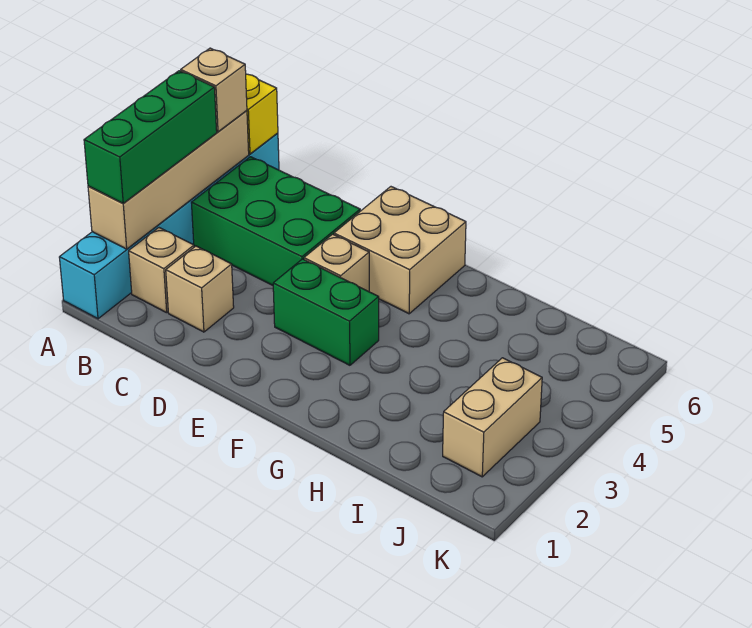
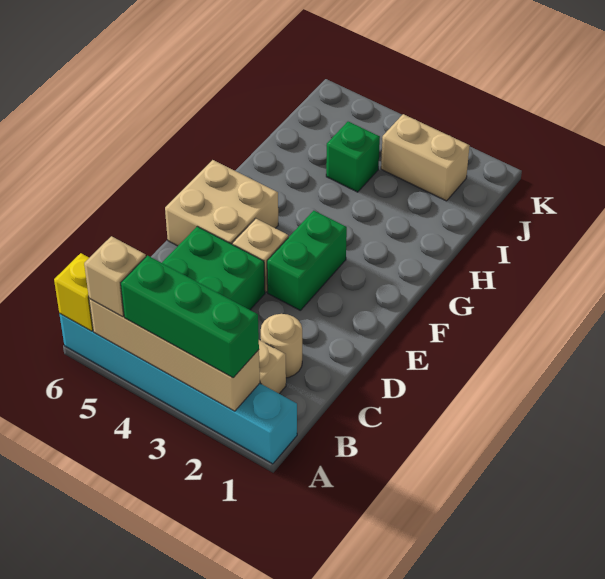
tan brick C2 level 1 -> tan round brick C2 level 1
none -> green brick I4 level 1

